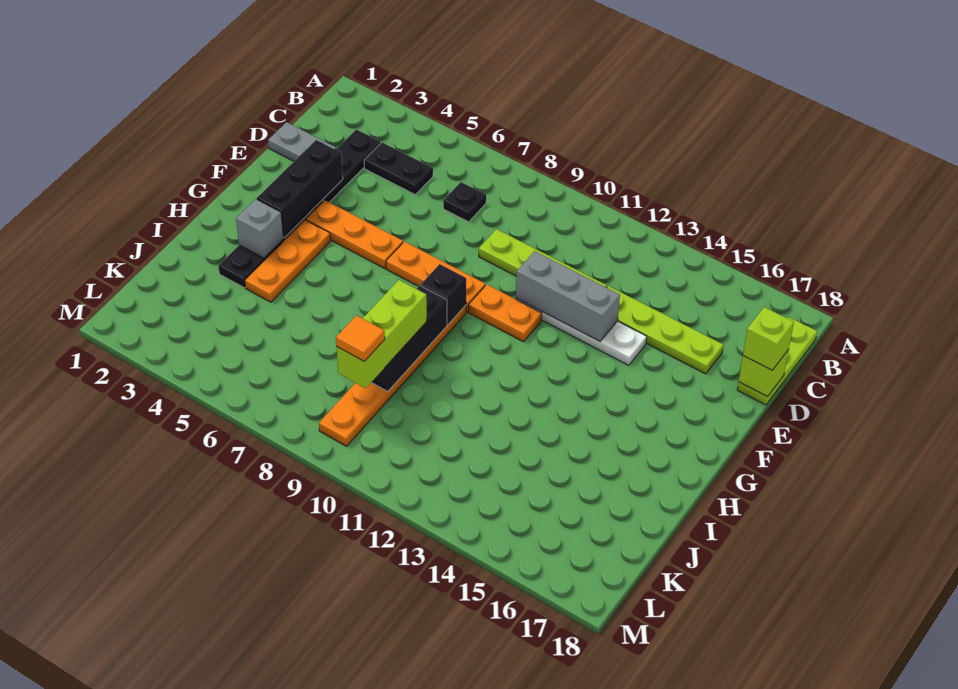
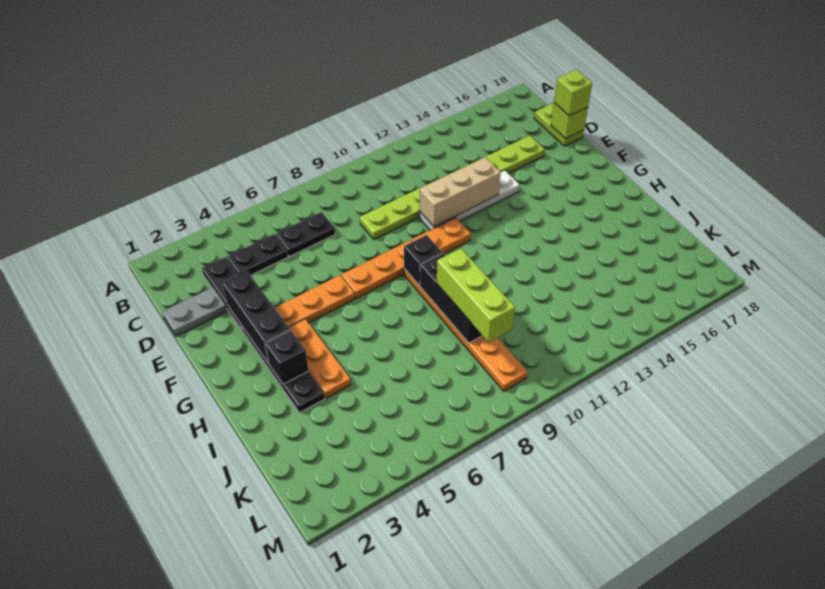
lime plate B18:D18 level 1 -> lime plate C18:D18 level 1
black plate C7 level 1 -> black plate C6:C7 level 1
grey brick E11:E13 level 2 -> tan brick E11:E13 level 2
grey brick H3 level 2 -> black brick H3 level 2
orange tile K9 level 4 -> none

